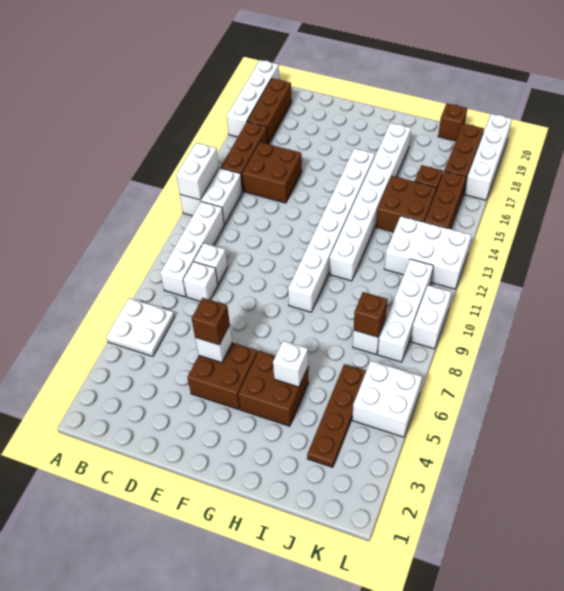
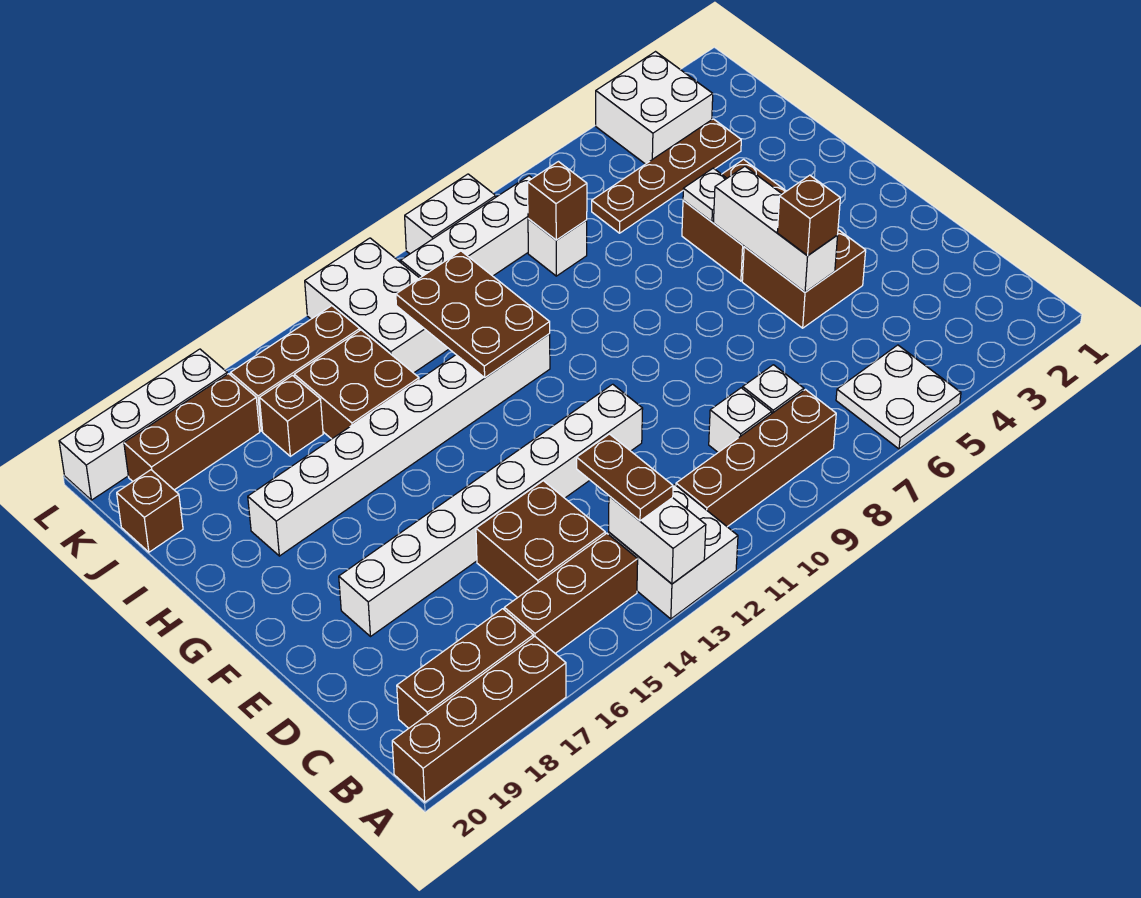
white brick A12:A13 level 2 -> white brick A13:B13 level 2
white brick A17:A20 level 1 -> brown brick A17:A20 level 1
white brick B8:B11 level 1 -> brown brick B8:B11 level 1
none -> brown plate B13:C13 level 3
white brick E5 level 2 -> white brick E5:G5 level 2
white brick G9:G16 level 1 -> white brick E11:E18 level 1
white brick H5 level 2 -> white plate H5 level 2
none -> brown plate H11:J12 level 2
white brick K5:L6 level 1 -> white brick K3:L4 level 1

